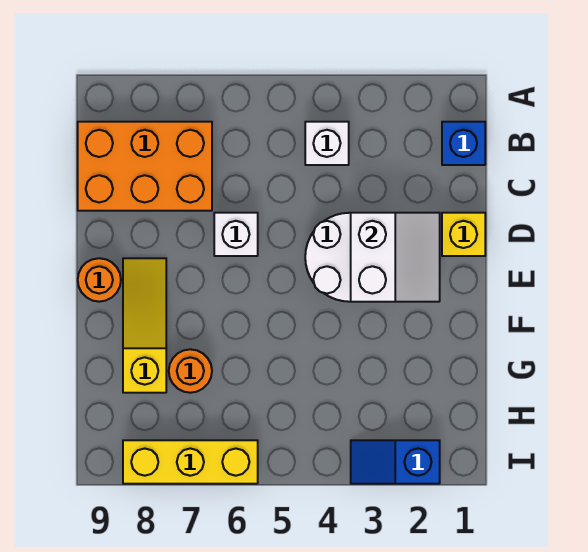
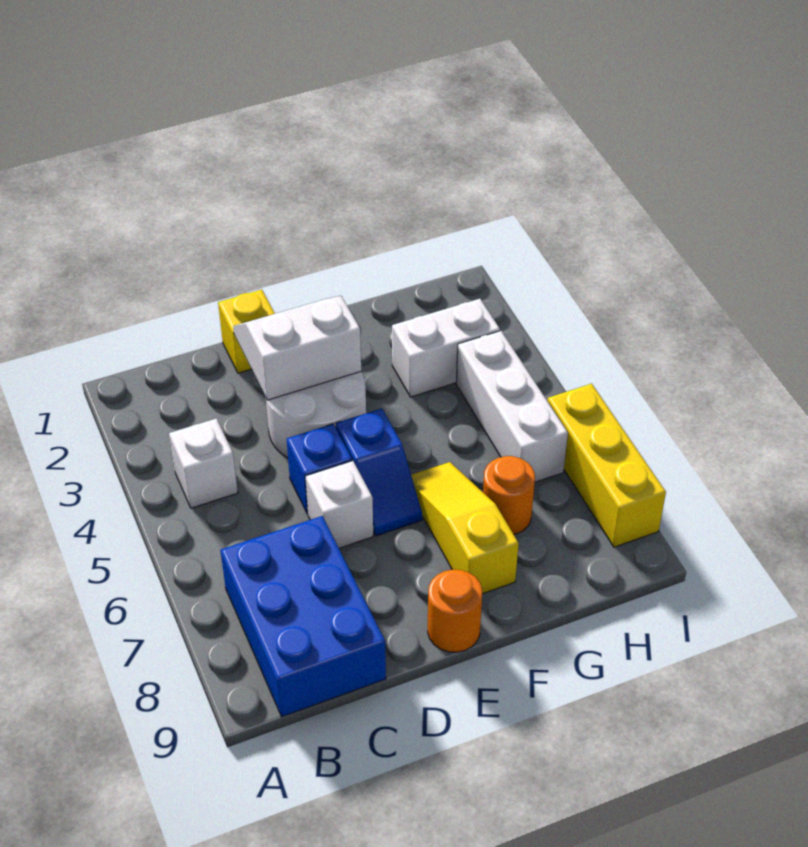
blue brick B1 level 1 -> blue brick D5 level 1
orange brick B7:C9 level 1 -> blue brick B7:C9 level 1
yellow slope E8:G8 level 1 top G -> yellow slope F6:F8 level 1 top 8
none -> white brick G3:H3 level 1
none -> white brick H4:H6 level 1
blue slope I2:I3 level 1 top 2 -> blue slope E5:E6 level 1 top 5

